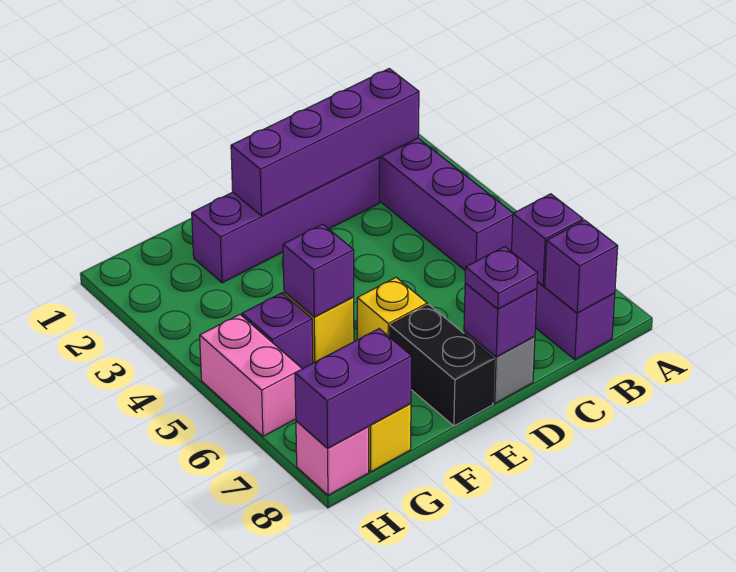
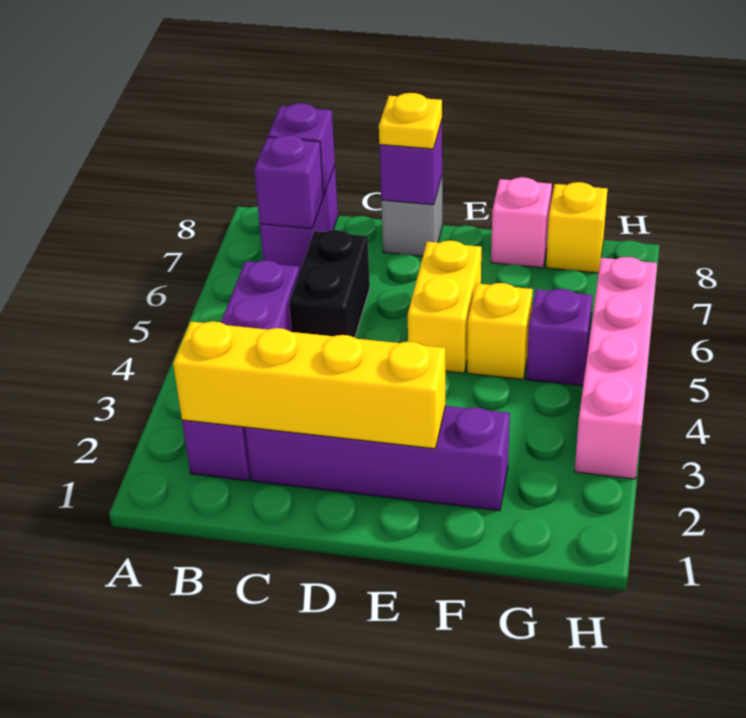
purple brick B2:E2 level 2 -> yellow brick B2:E2 level 2
purple plate D8 level 3 -> yellow plate D8 level 3
yellow brick E6 level 1 -> yellow brick E5:E6 level 1
black brick E7:E8 level 1 -> black brick C5:C6 level 1
purple brick F5 level 2 -> none
purple brick G8:H8 level 2 -> none
pink brick H5:H6 level 1 -> pink brick H3:H6 level 1
pink brick H8 level 1 -> pink brick F8 level 1

